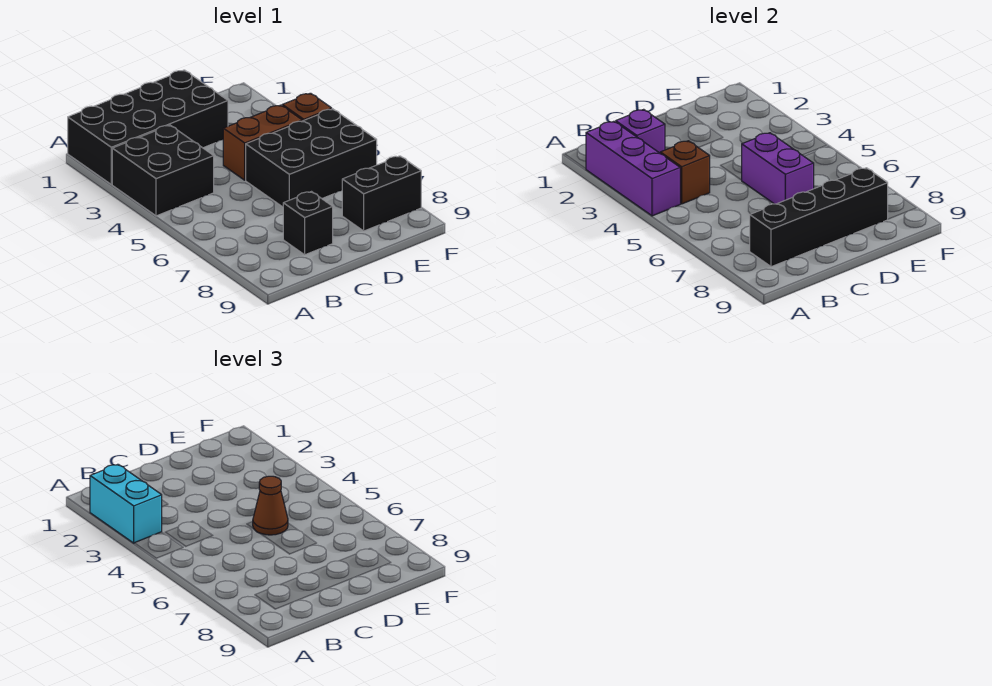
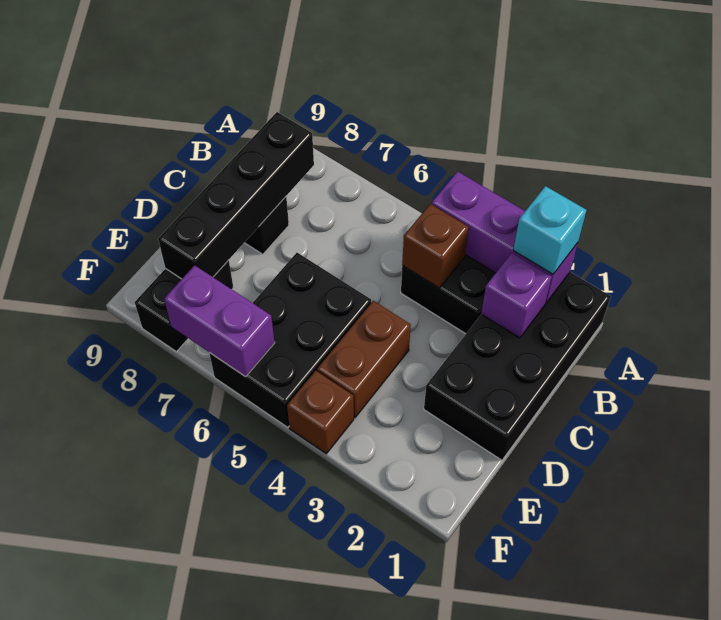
cyan brick A2:A3 level 3 -> cyan brick A2 level 3
purple brick D5:D6 level 2 -> purple brick F6:F7 level 2
brown cone D5 level 3 -> none

